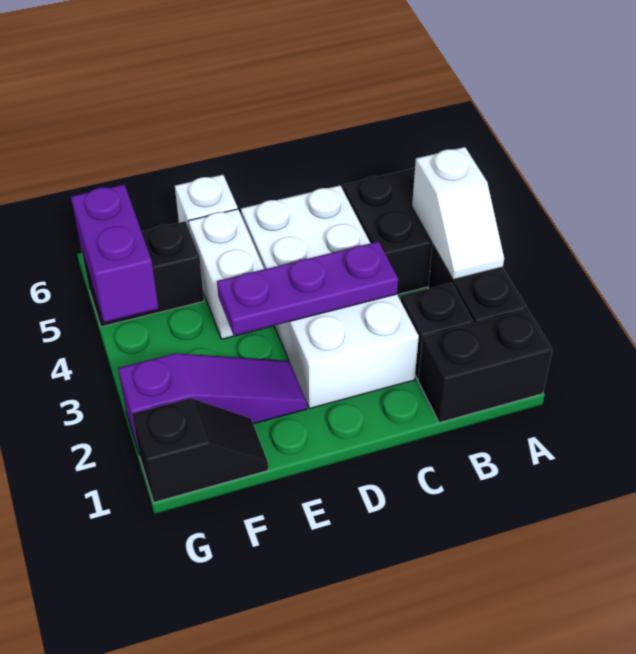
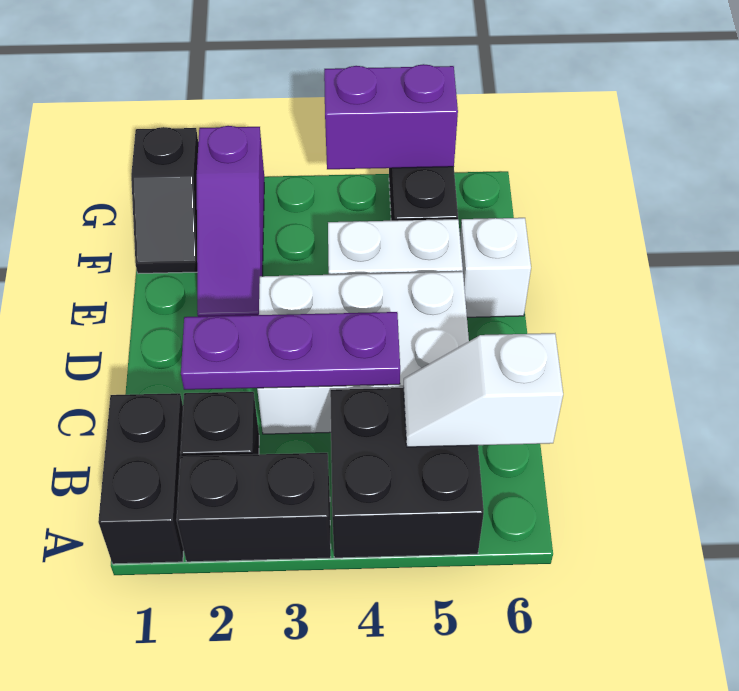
white slope A3:A4 level 2 top 4 -> white slope B5:B6 level 2 top 6
white brick C2:D5 level 1 -> white brick C3:D5 level 1
purple plate C3:E3 level 2 -> purple plate C2:C4 level 2

